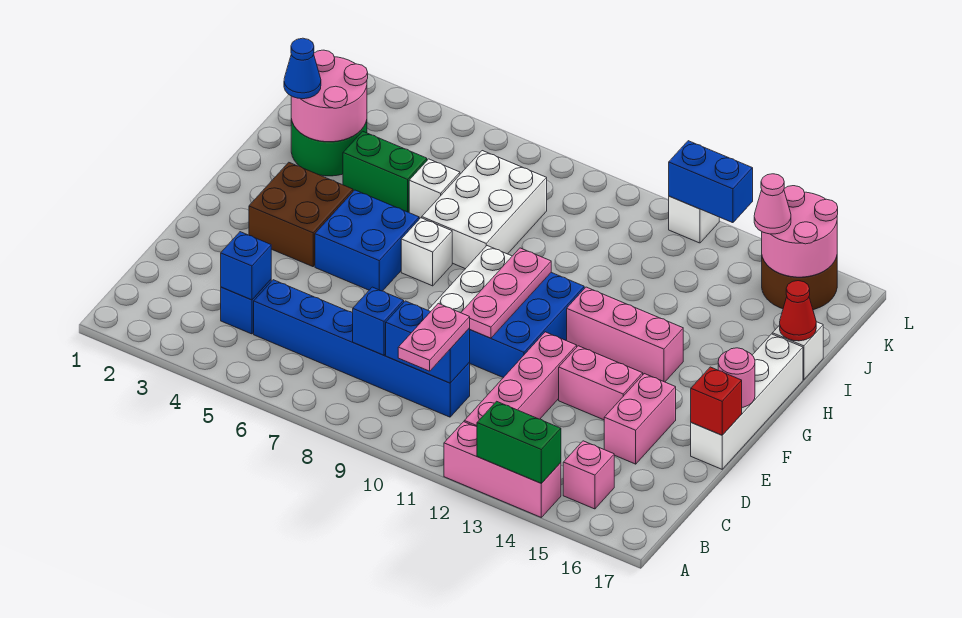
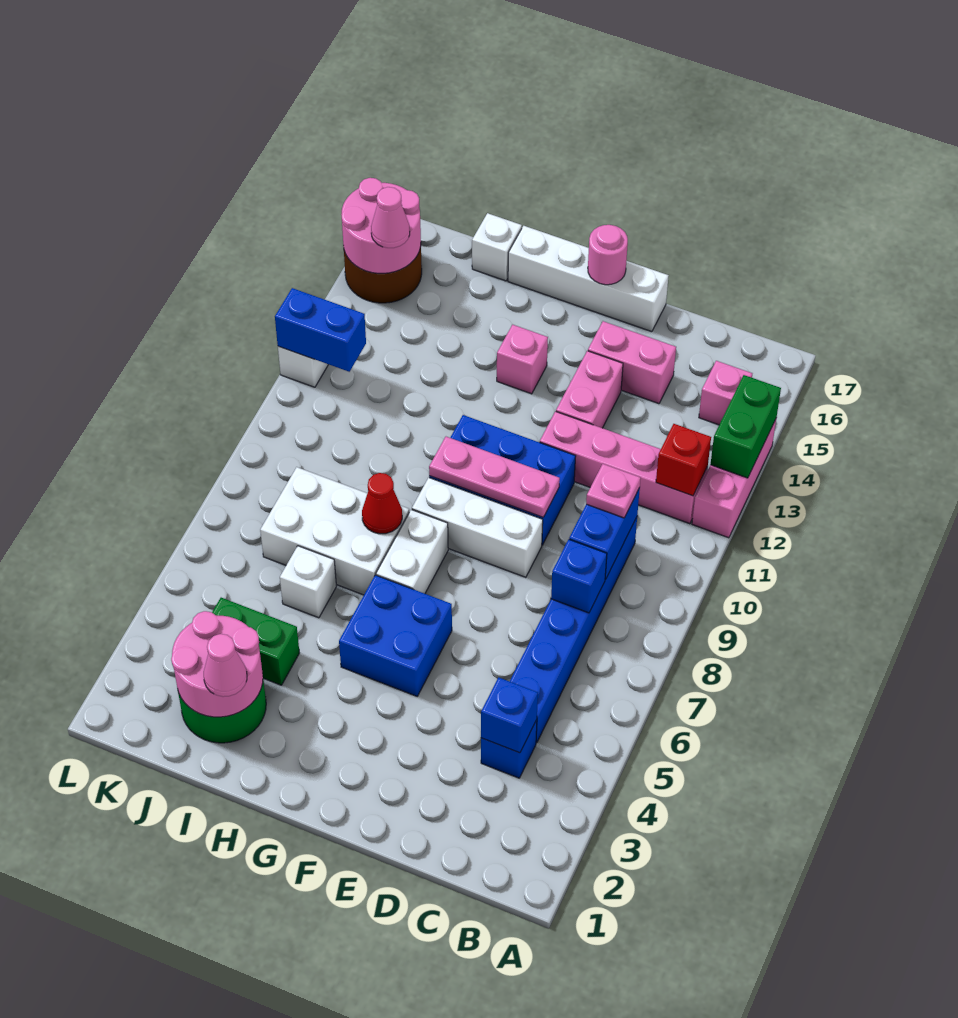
pink plate B10:C10 level 3 -> pink plate C10 level 3
red brick E17 level 2 -> red brick B12 level 2
brown brick F3:G4 level 1 -> none
white brick G7 level 1 -> white brick G7:G8 level 1
pink brick G12:G14 level 1 -> pink brick G14 level 1
blue cone I2 level 3 -> pink cone I2 level 3
green brick I4:I5 level 1 -> green brick I4:J4 level 1
red cone I17 level 2 -> red cone H8 level 2
blue brick L12:L13 level 2 -> blue brick K12:L12 level 2

